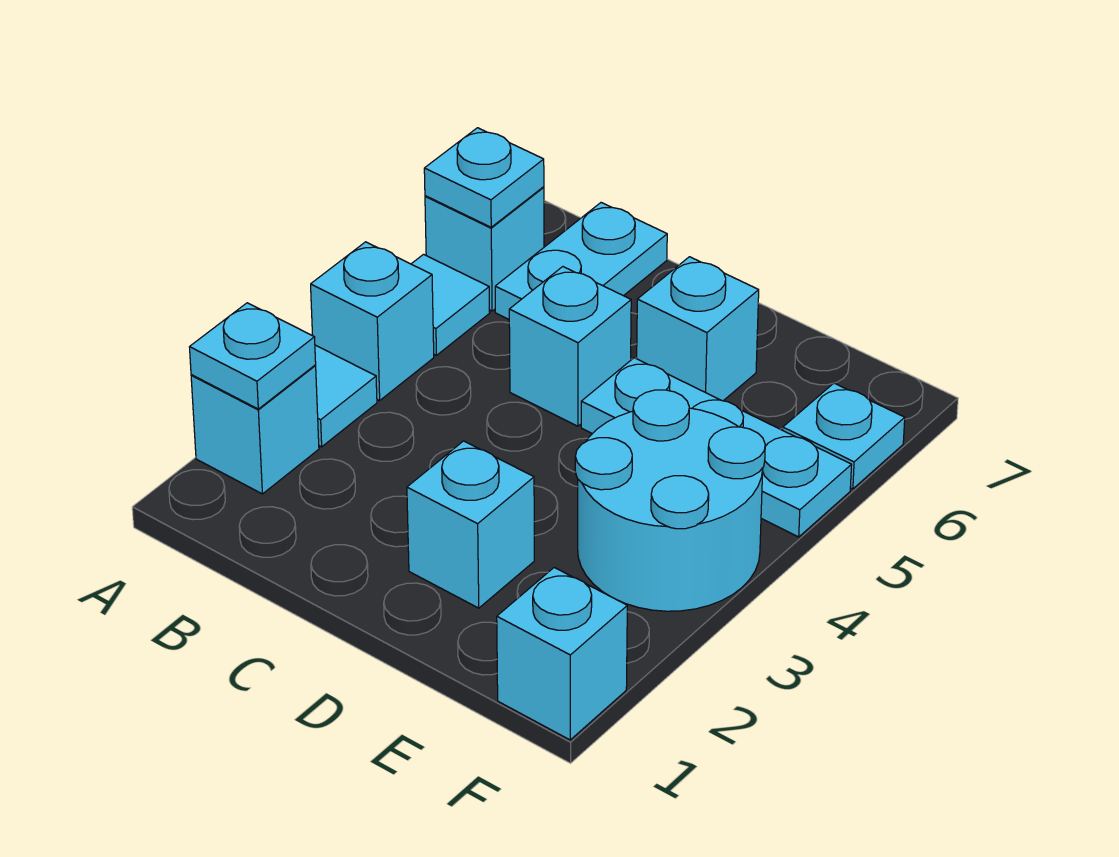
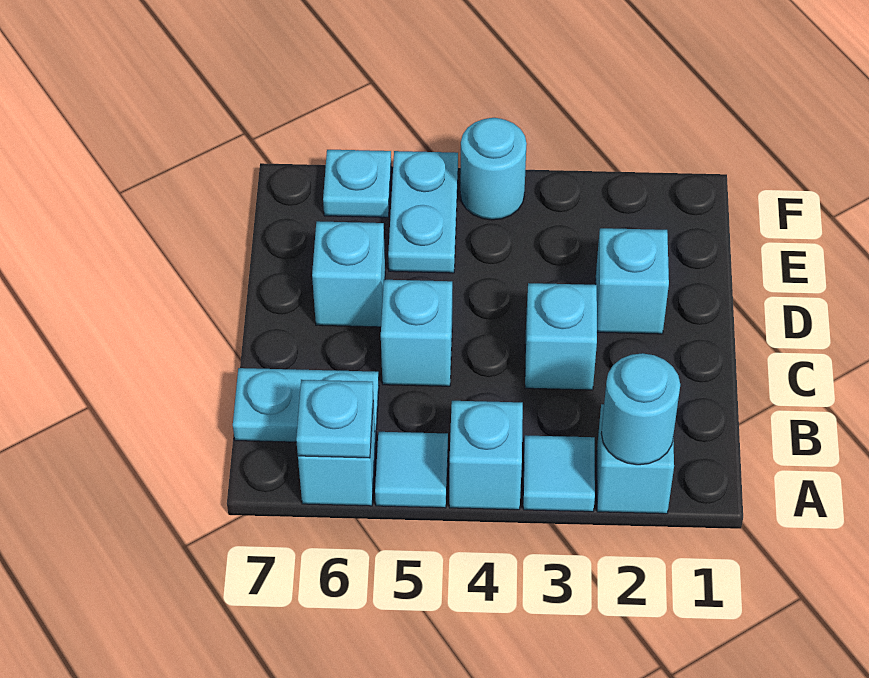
cyan plate A2 level 2 -> cyan round brick A2 level 2
cyan plate D5:F5 level 1 -> cyan plate E5:F5 level 1
cyan round brick E3:F4 level 1 -> cyan round brick F4 level 1
cyan brick F1 level 1 -> cyan brick C3 level 1

